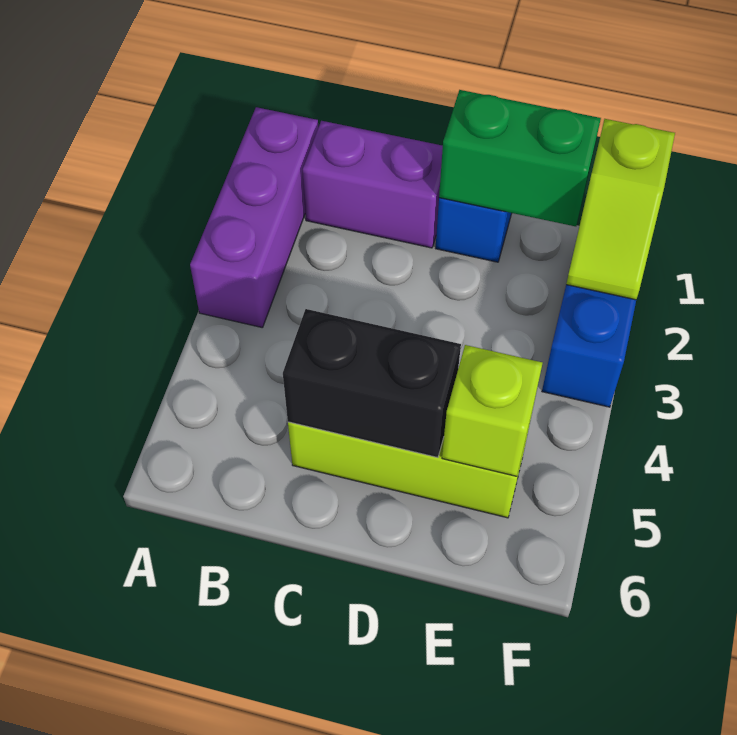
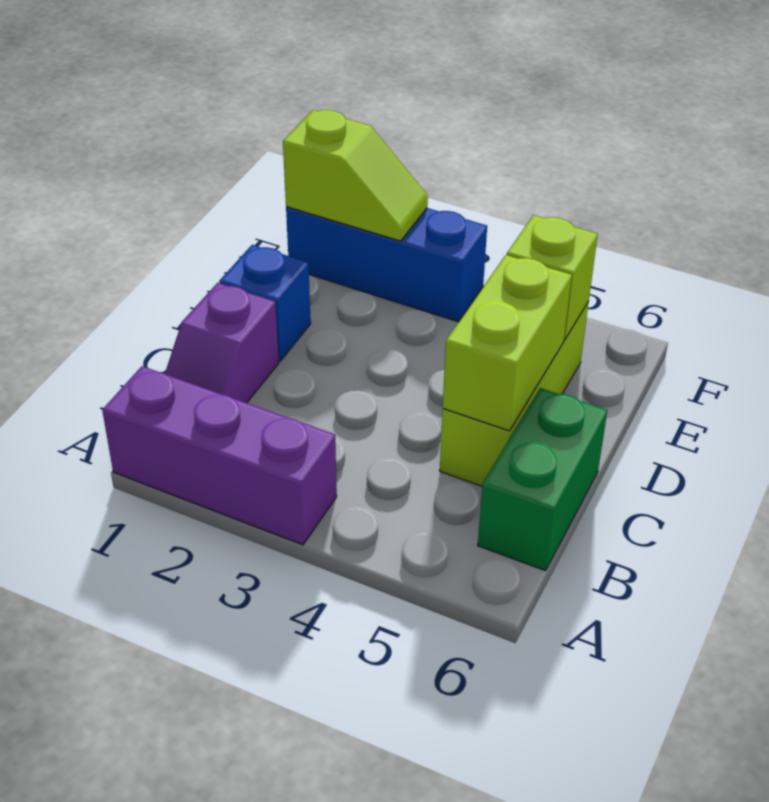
purple brick B1:C1 level 1 -> purple slope B1:C1 level 1 top C
black brick C5:D5 level 2 -> lime brick C5:D5 level 2
green brick D1:E1 level 2 -> green brick B6:C6 level 1

